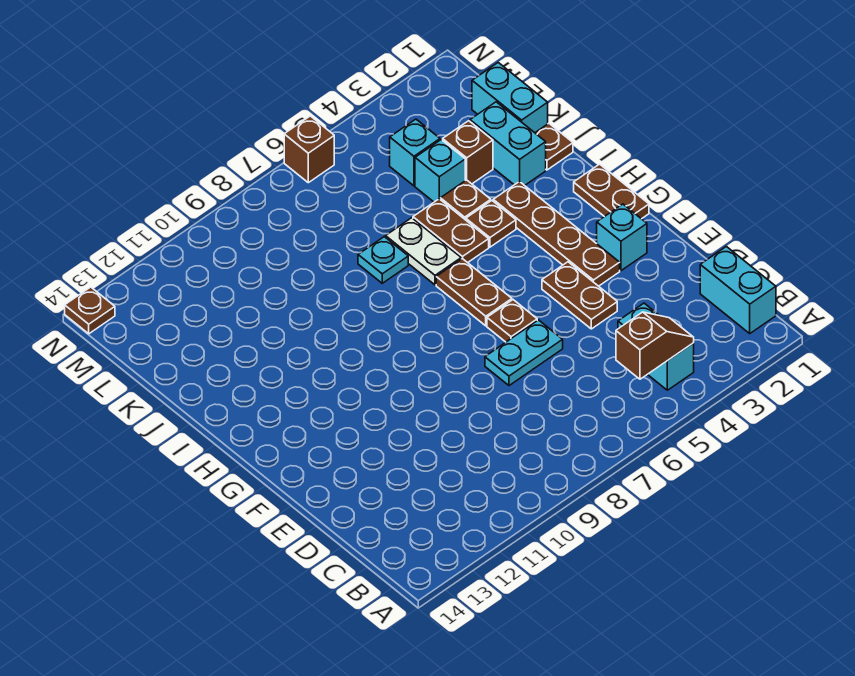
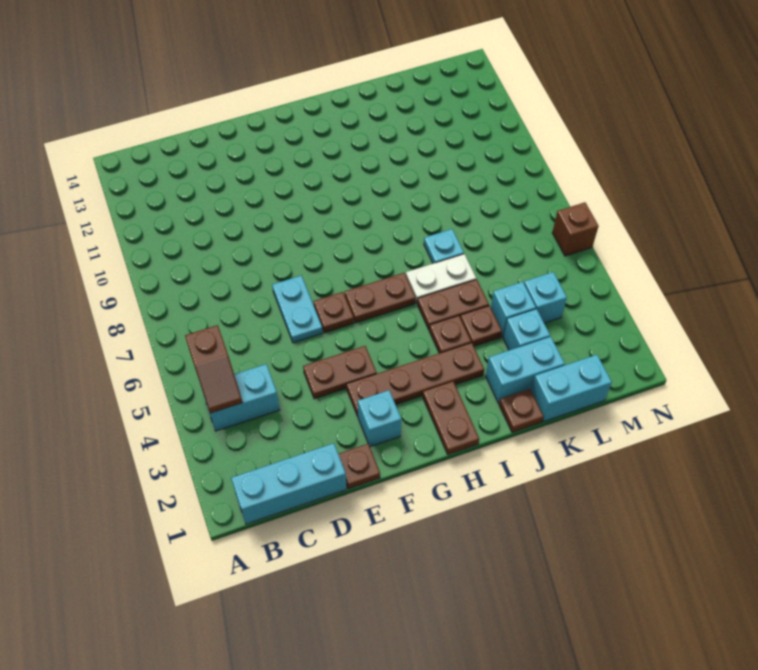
cyan brick B1:C1 level 1 -> cyan brick B1:D1 level 1
brown plate G1:H1 level 1 -> brown plate H1:H2 level 1
brown brick K3 level 1 -> cyan brick K3 level 1
brown plate N14 level 1 -> brown plate E1 level 1

